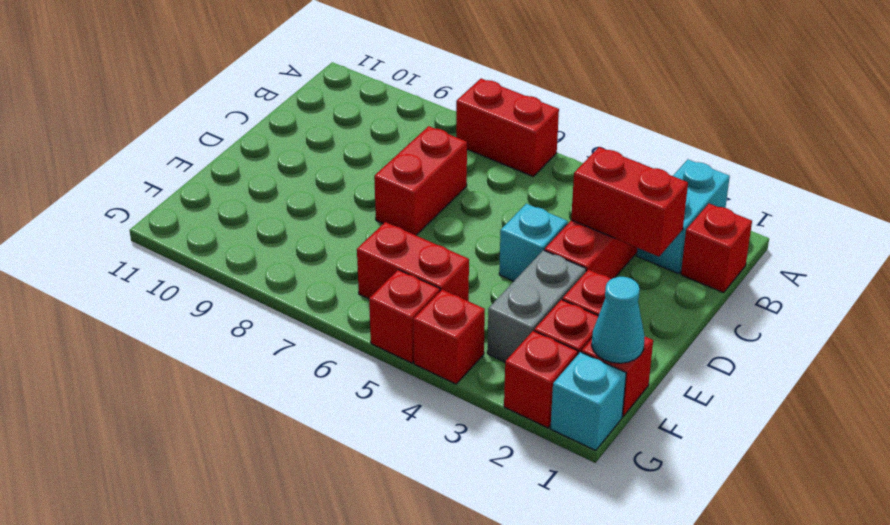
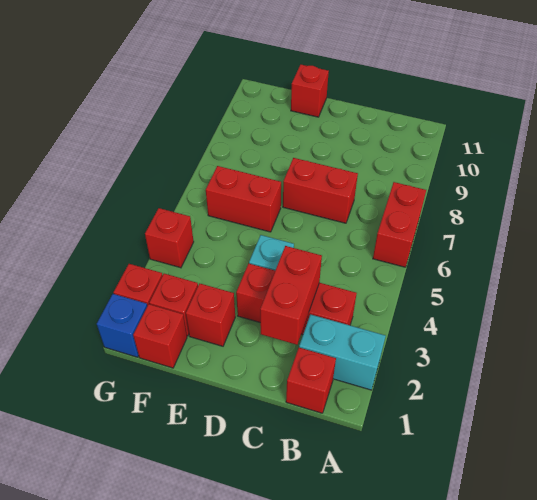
grey brick E3:F3 level 1 -> none
cyan cone F1 level 2 -> none
red brick F5:F6 level 1 -> red brick E6:F6 level 1
cyan brick G1 level 1 -> blue brick G1 level 1
red brick G5 level 1 -> red brick E11 level 1

